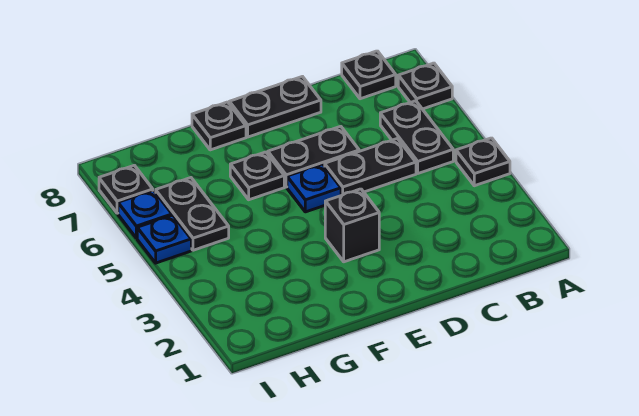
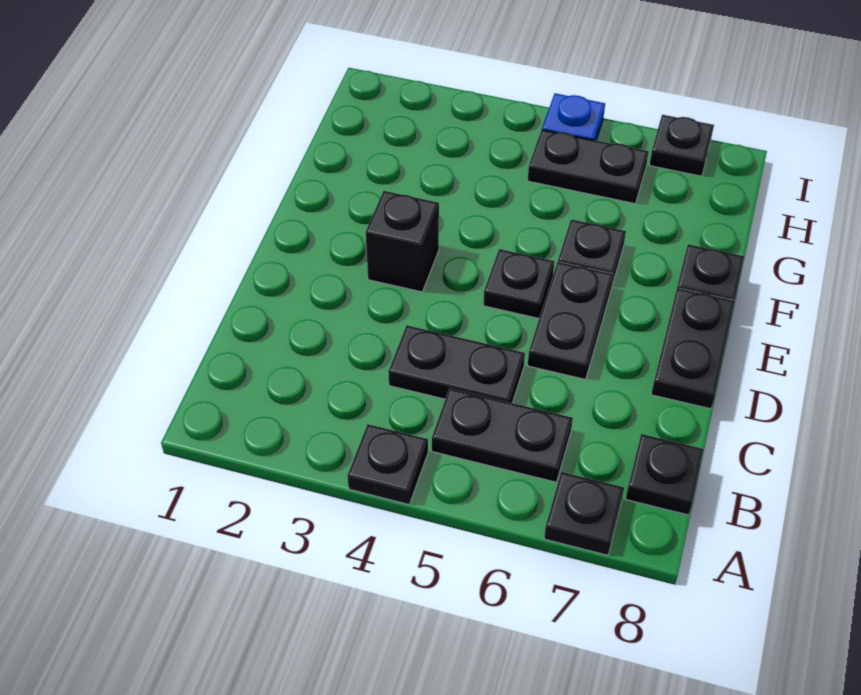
black plate C5:D5 level 1 -> black plate C4:C5 level 1
blue plate E5 level 1 -> black plate E5 level 1
blue plate I6 level 1 -> none

